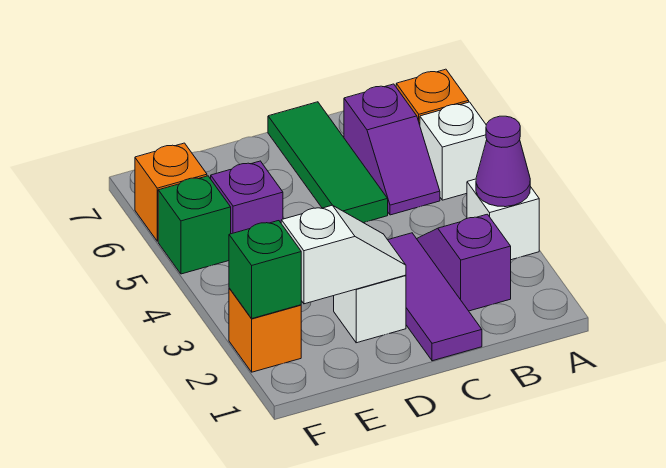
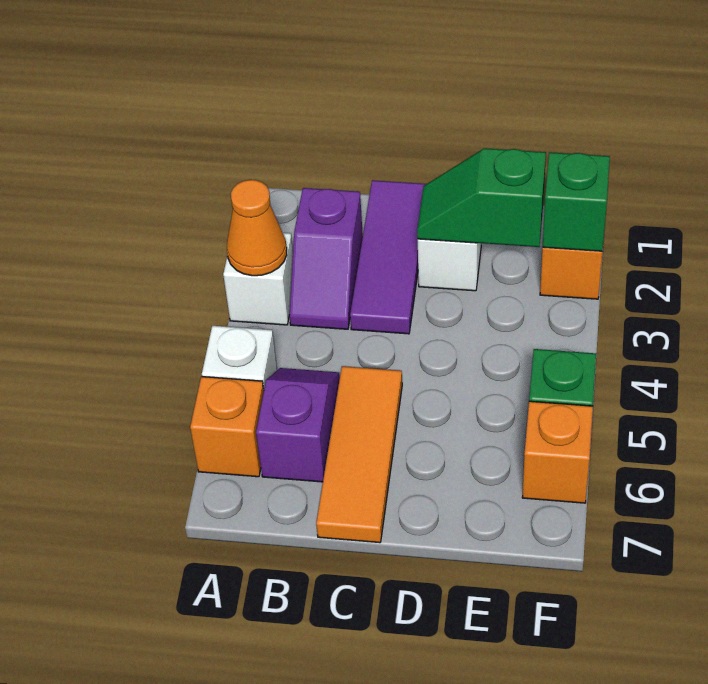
purple cone A3 level 2 -> orange cone A3 level 2
green tile C5:C7 level 1 -> orange tile C5:C7 level 1
white slope D2:E2 level 2 top E -> green slope D2:E2 level 2 top E
purple brick E5 level 1 -> none

